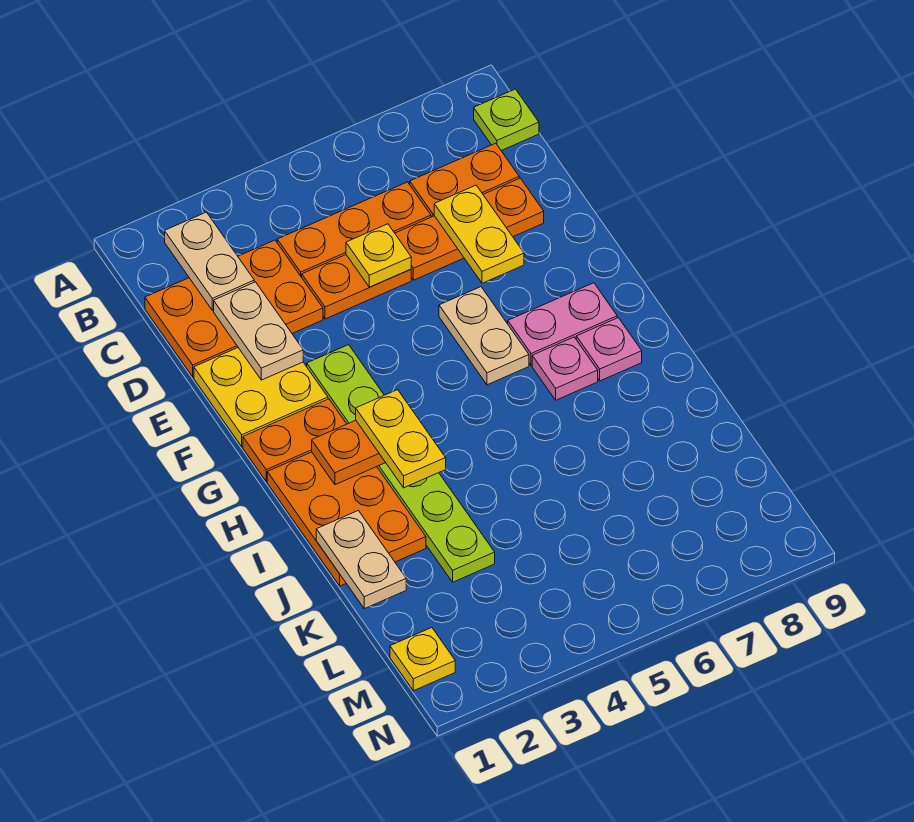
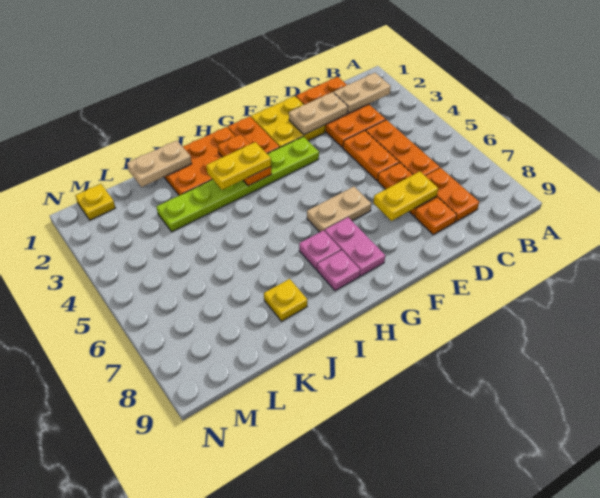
lime plate B9 level 1 -> none
yellow plate D5 level 2 -> yellow plate J8 level 1

